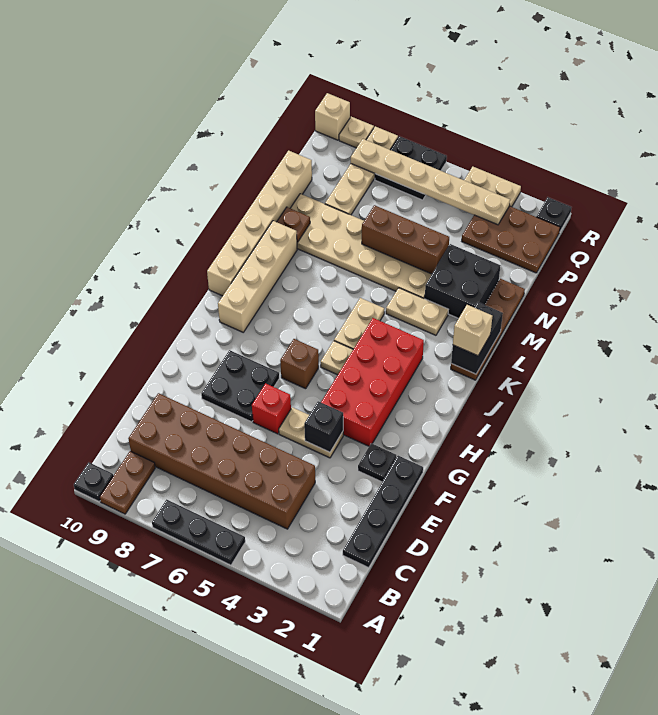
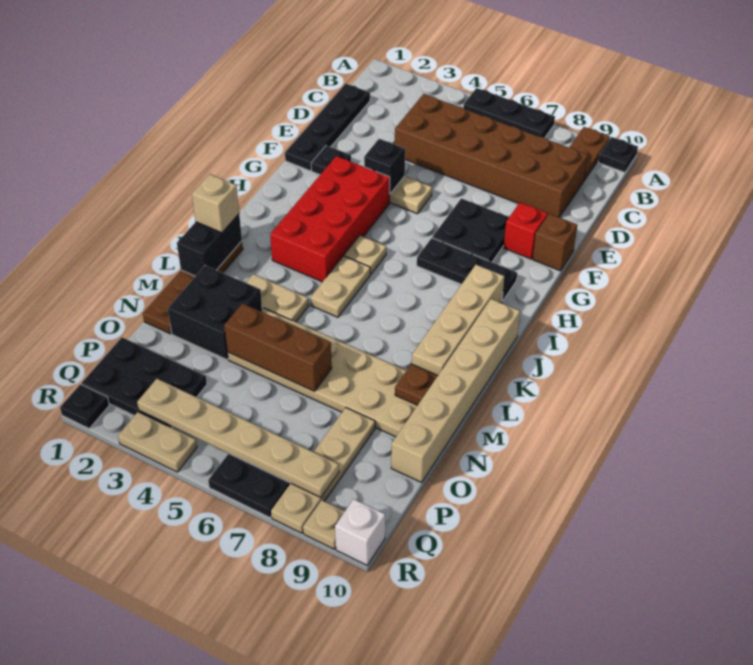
red brick F6 level 1 -> red brick F9 level 1
brown brick H6 level 1 -> brown brick F10 level 1
none -> black plate H7:H9 level 1
brown plate P1:Q3 level 1 -> black plate P1:Q3 level 1
tan brick R10 level 1 -> white brick R10 level 1

